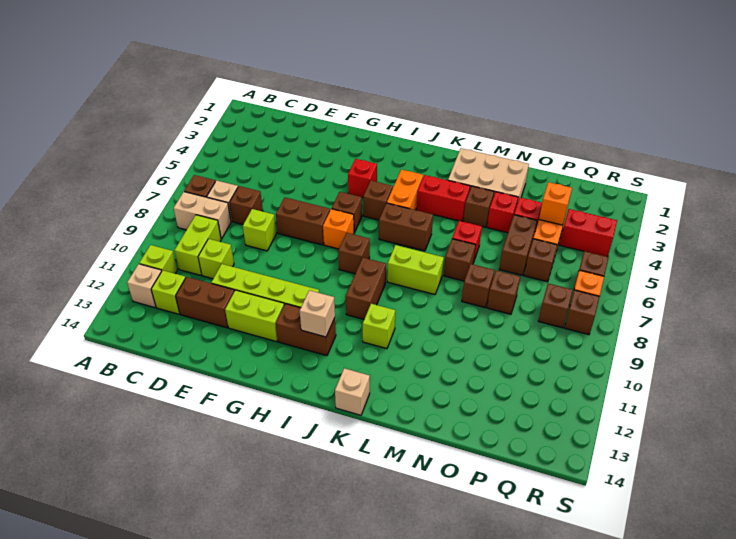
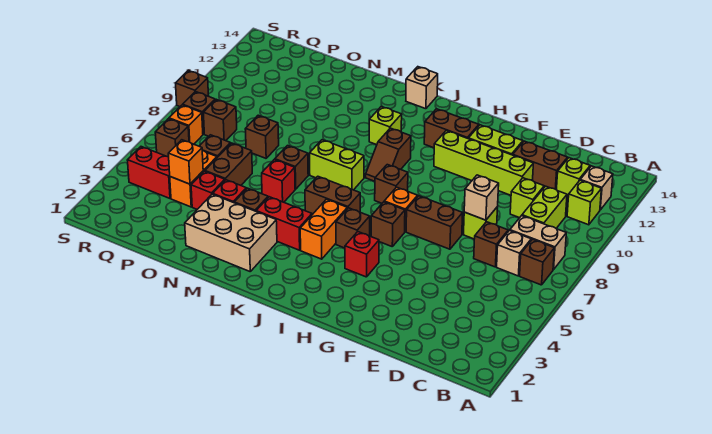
tan brick I12 level 2 -> tan brick E8 level 2
brown brick J9:J10 level 1 -> brown slope J9:J10 level 1 top 10
brown brick N8 level 1 -> brown brick S9 level 1

